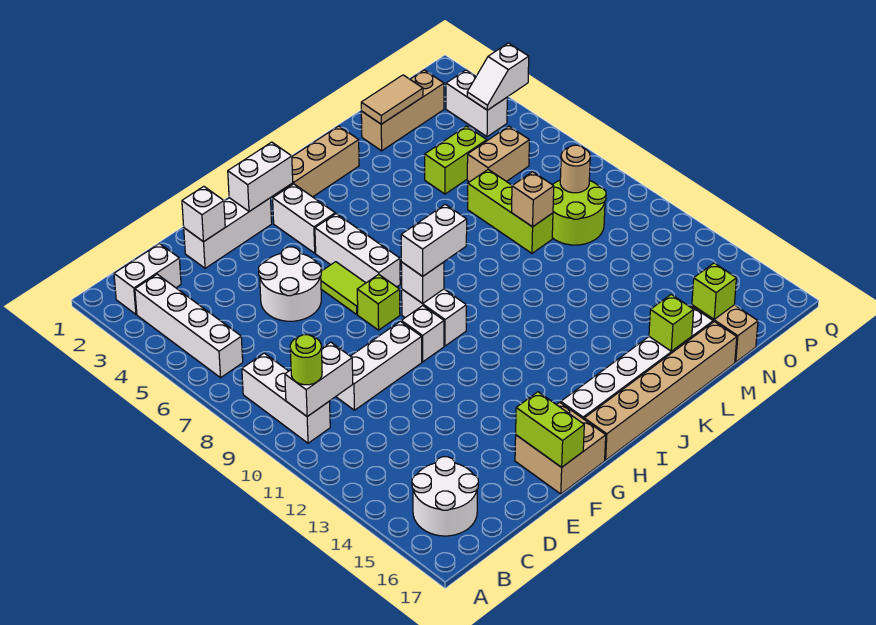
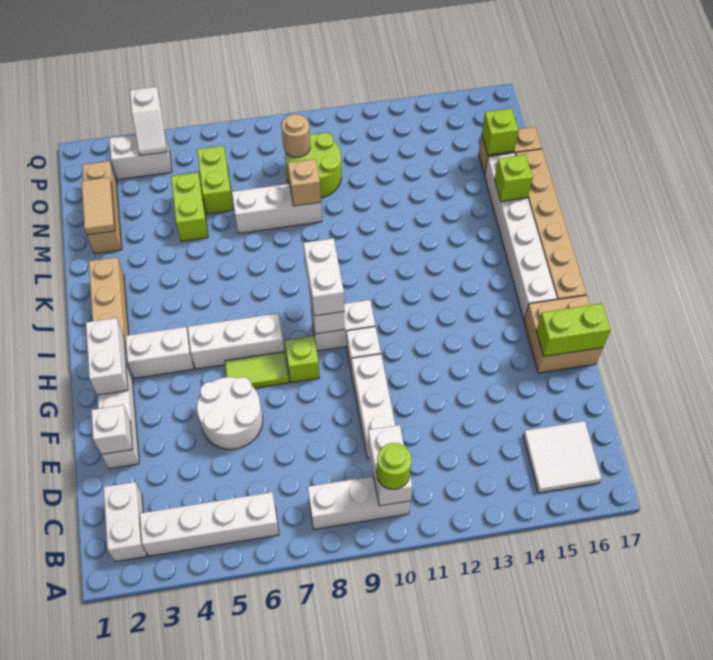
white round brick B15:C16 level 1 -> white tile B15:C16 level 1
lime brick M7:M9 level 1 -> white brick M7:M9 level 1
tan brick N6:O6 level 1 -> lime brick N6:O6 level 1

